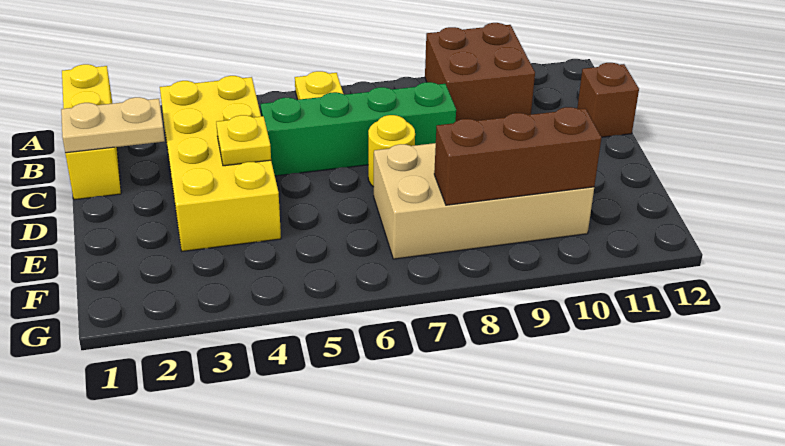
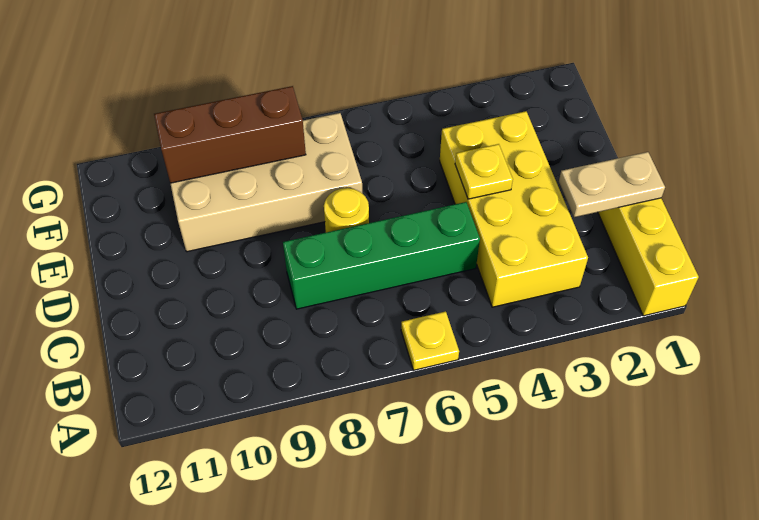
brown brick A9:B10 level 1 -> none
brown brick C12 level 1 -> none

